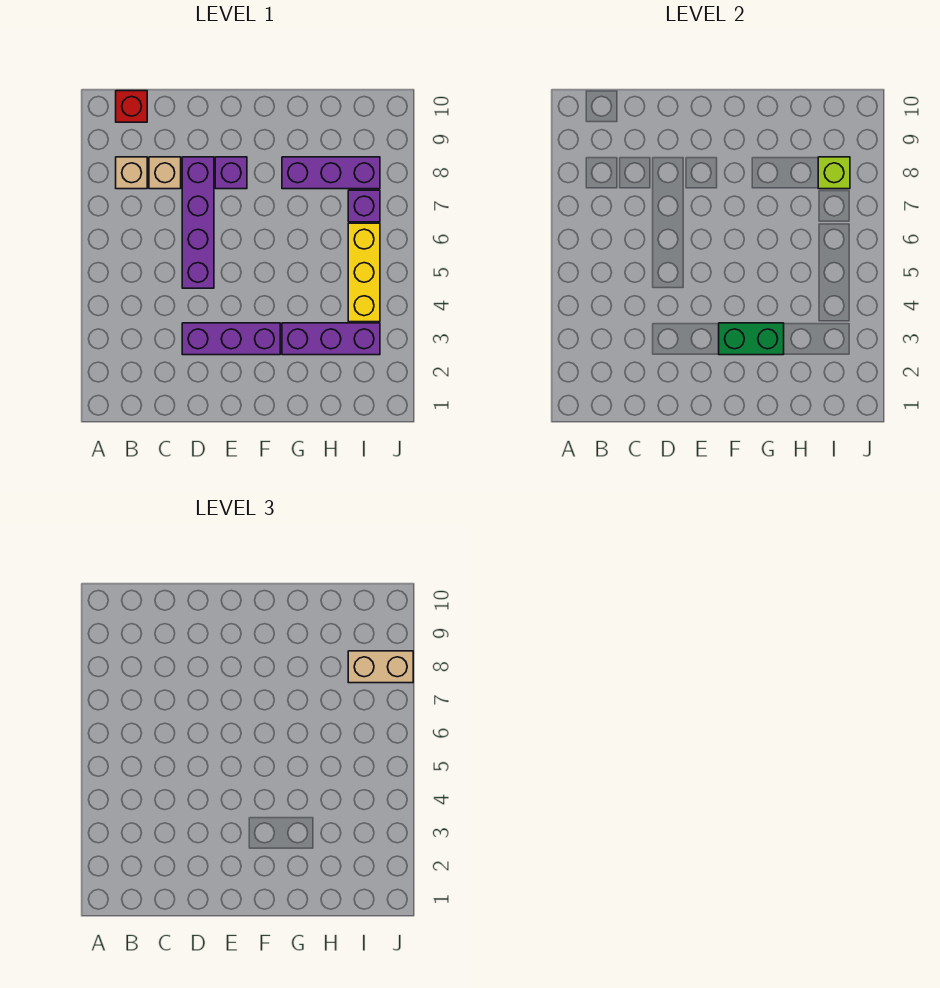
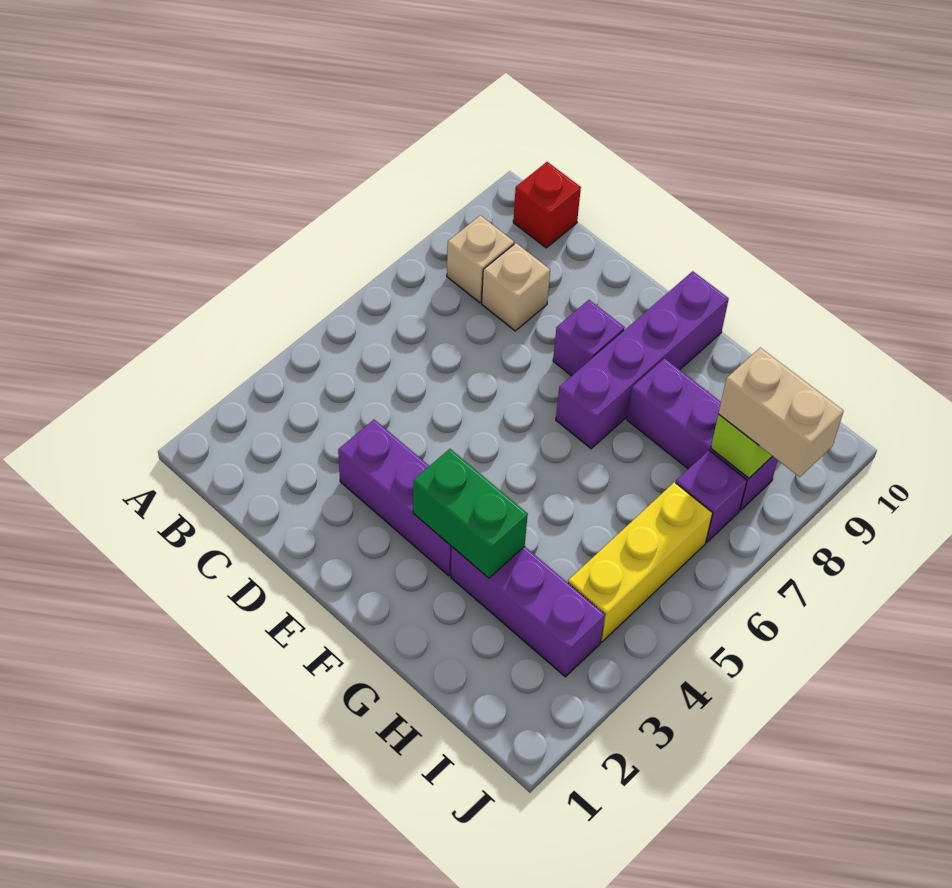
purple brick D5:D8 level 1 -> purple brick F7:F10 level 1

